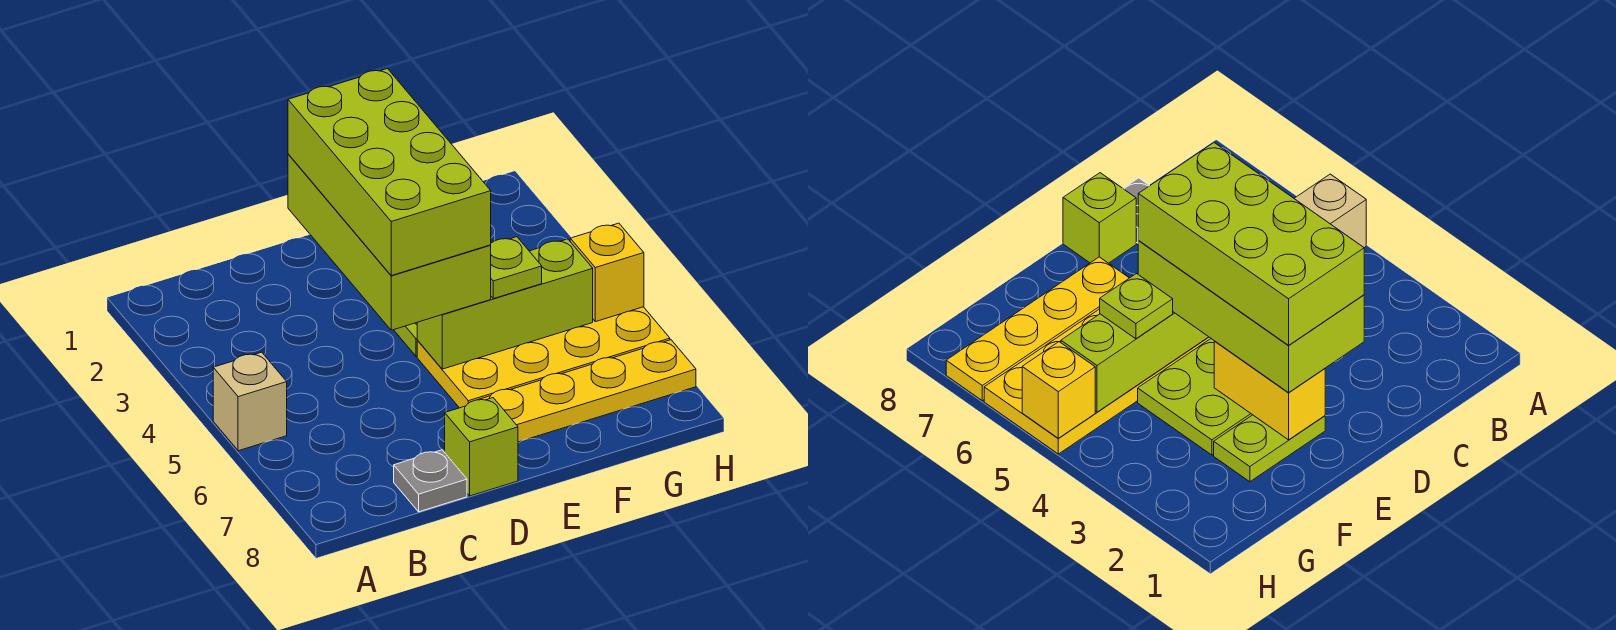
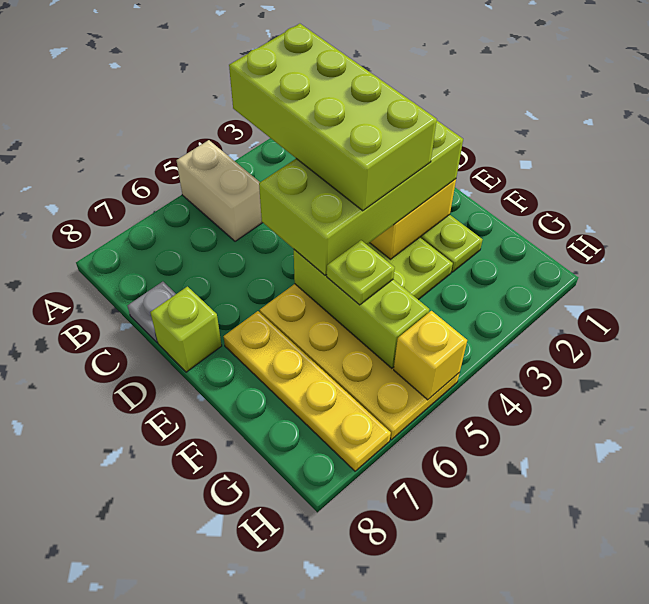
tan brick A5 level 1 -> tan brick A5:B5 level 1
lime brick D2:E5 level 4 -> lime brick B3:E4 level 4

